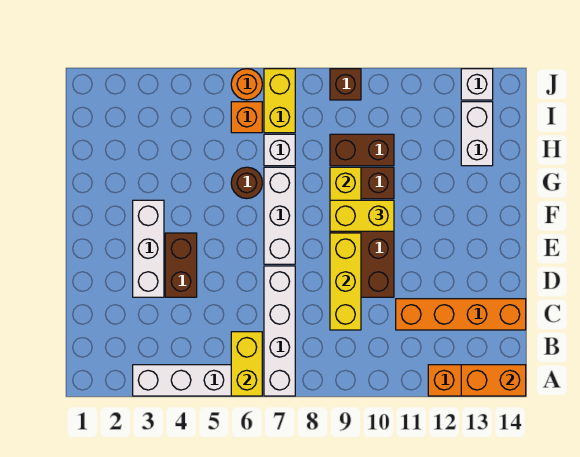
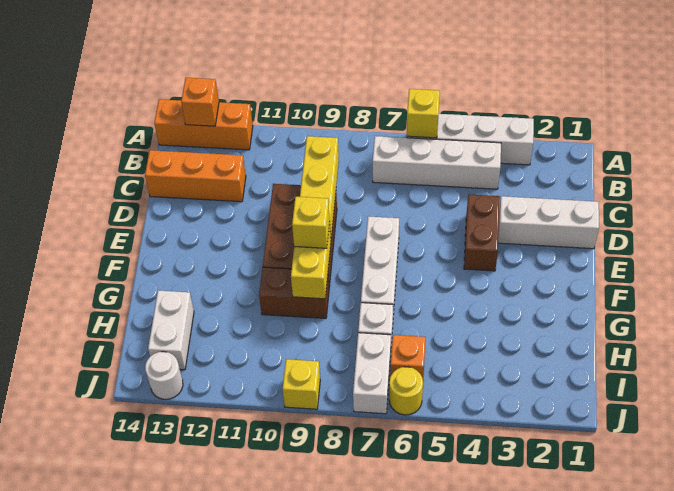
yellow brick A6:B6 level 2 -> yellow brick A6 level 2
white brick A7:D7 level 1 -> white brick B4:B7 level 1
orange brick A13:A14 level 2 -> orange brick A13 level 2
orange brick C11:C14 level 1 -> orange brick C12:C14 level 1
white brick D3:F3 level 1 -> white brick D1:D3 level 1
yellow brick F9:F10 level 3 -> yellow brick F9 level 3
brown round brick G6 level 1 -> none
brown brick H9:H10 level 1 -> none
yellow brick I7:J7 level 1 -> white brick I7:J7 level 1
orange round brick J6 level 1 -> yellow round brick J6 level 1
brown brick J9 level 1 -> yellow brick J9 level 1
white brick J13 level 1 -> white round brick J13 level 1

